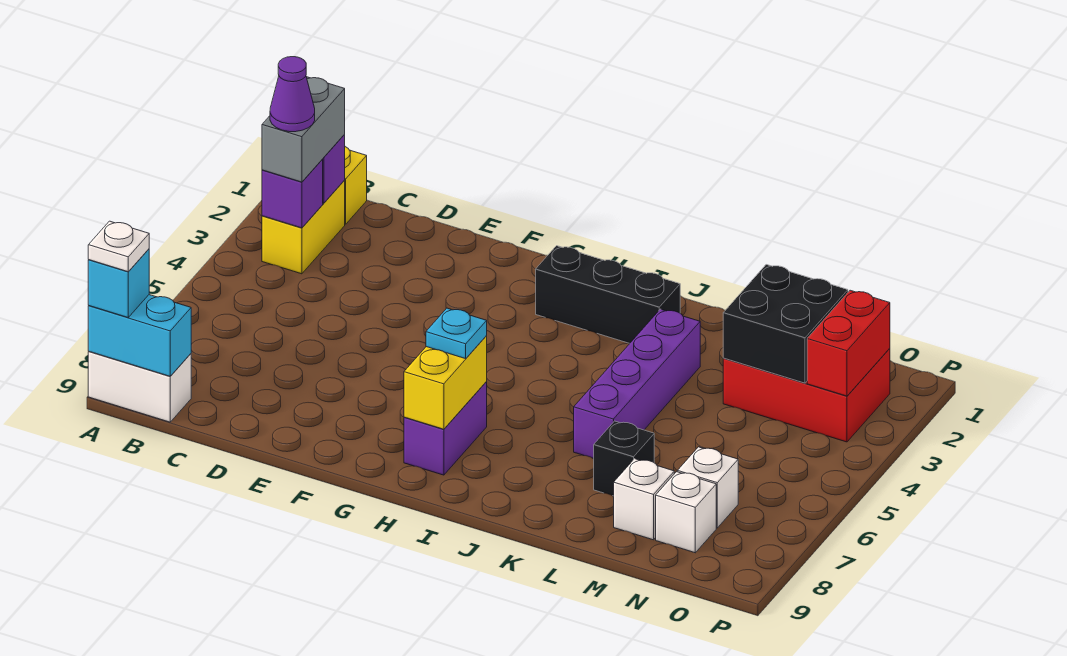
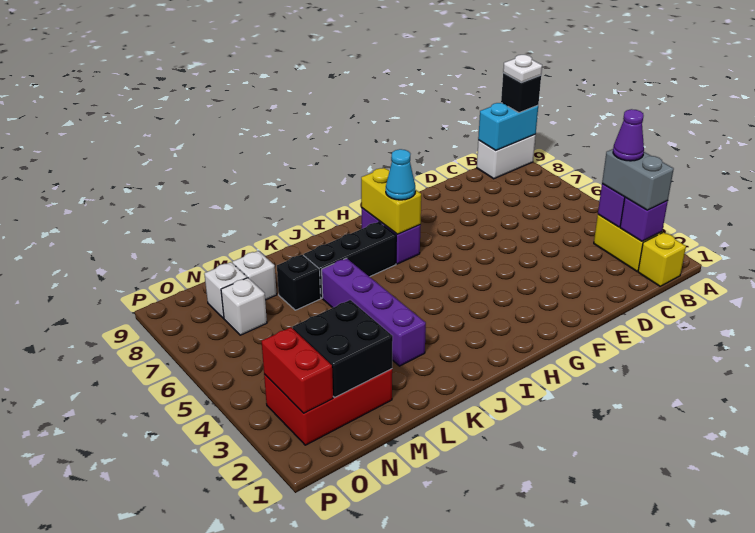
cyan brick A9 level 3 -> black brick A9 level 3
black brick H2:J2 level 1 -> black brick I7:K7 level 1
cyan plate H7 level 3 -> cyan cone H7 level 3

